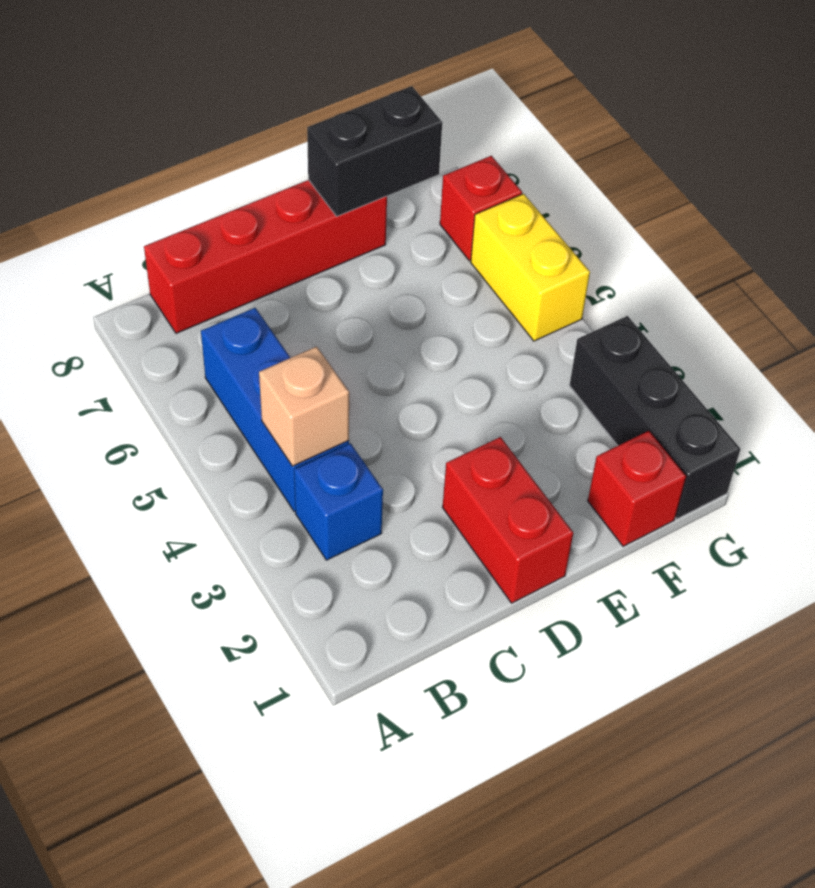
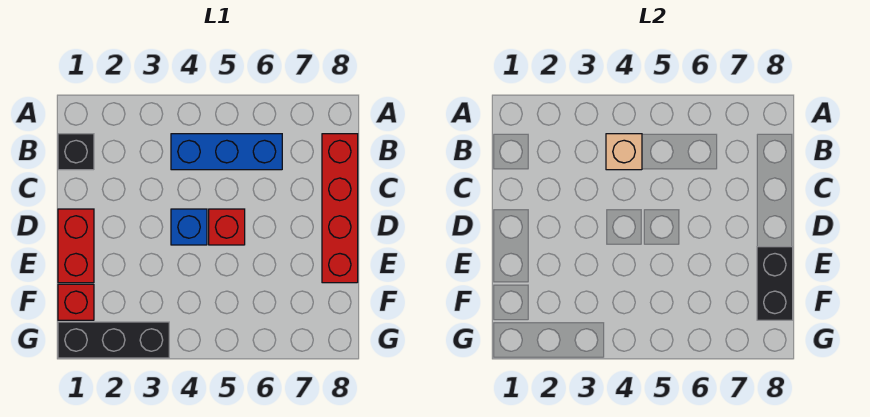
none -> black brick B1 level 1
blue brick B3 level 1 -> blue brick D4 level 1
red brick D1:D2 level 1 -> red brick D1:E1 level 1
yellow brick G5:G6 level 1 -> none
red brick G7 level 1 -> red brick D5 level 1

